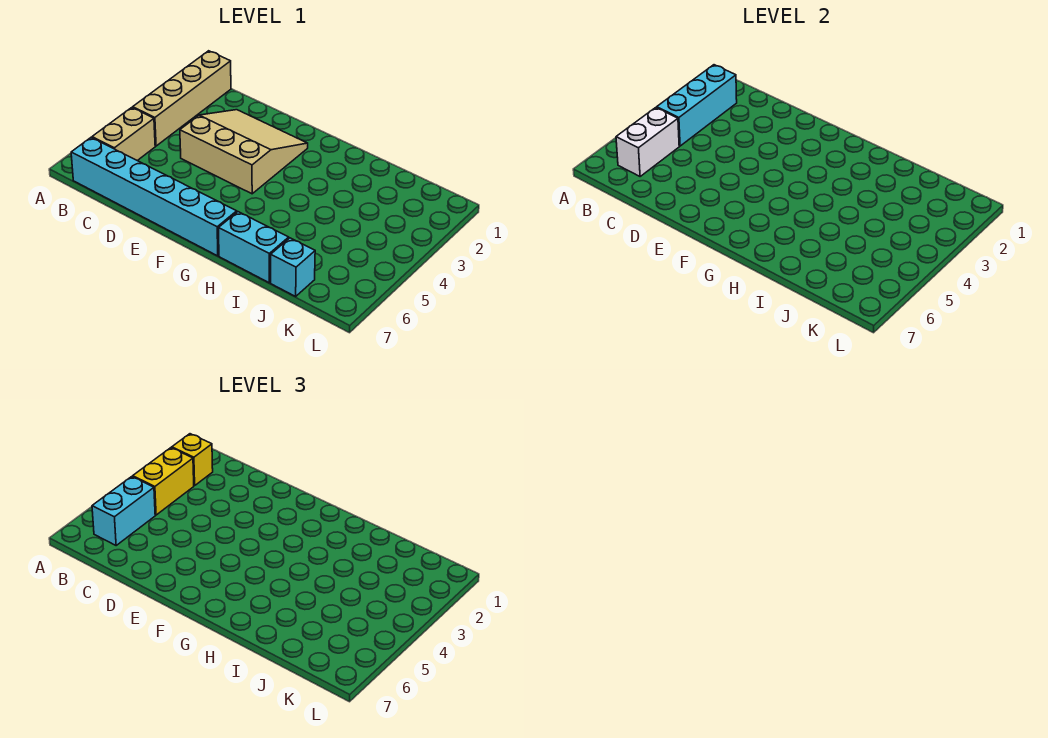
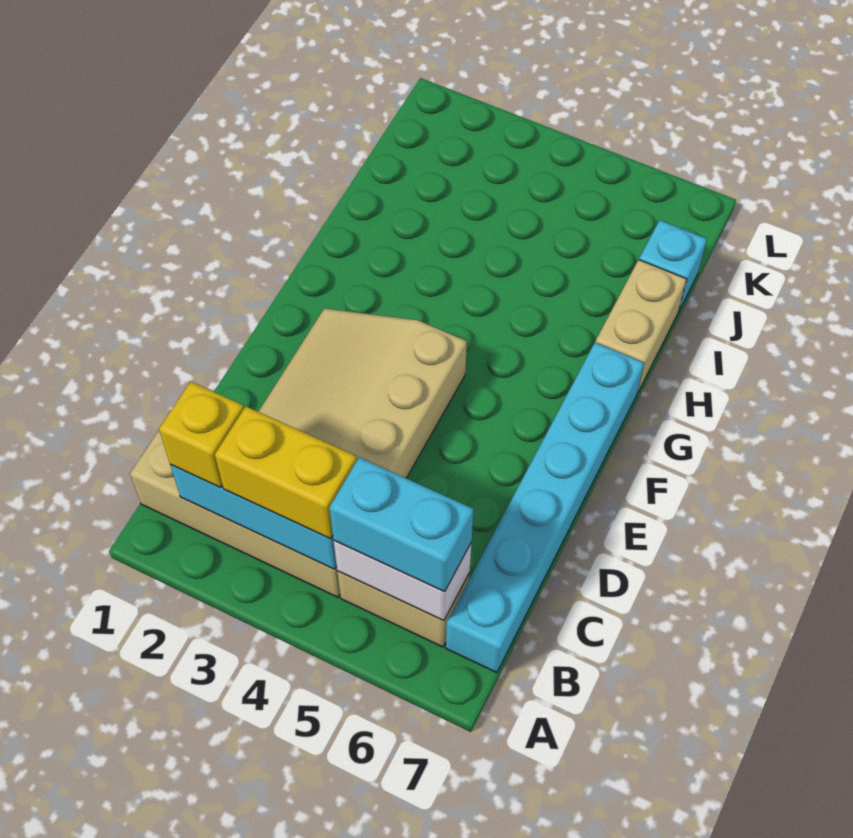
cyan brick H7:I7 level 1 -> tan brick H7:I7 level 1

